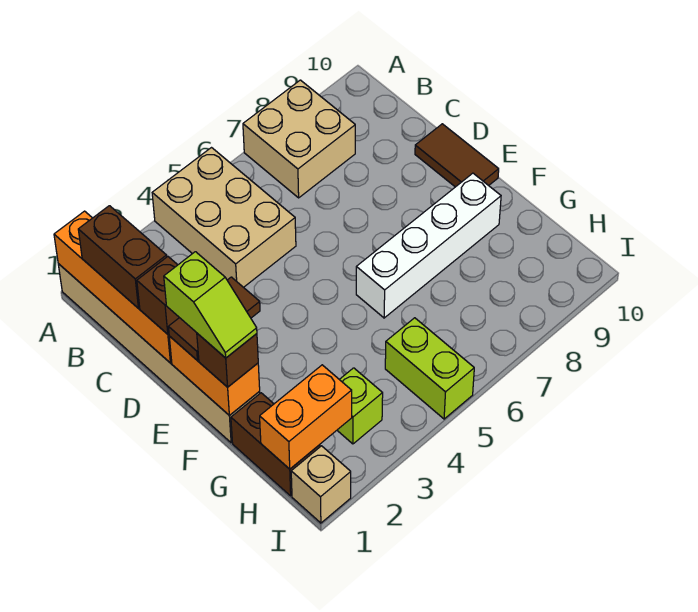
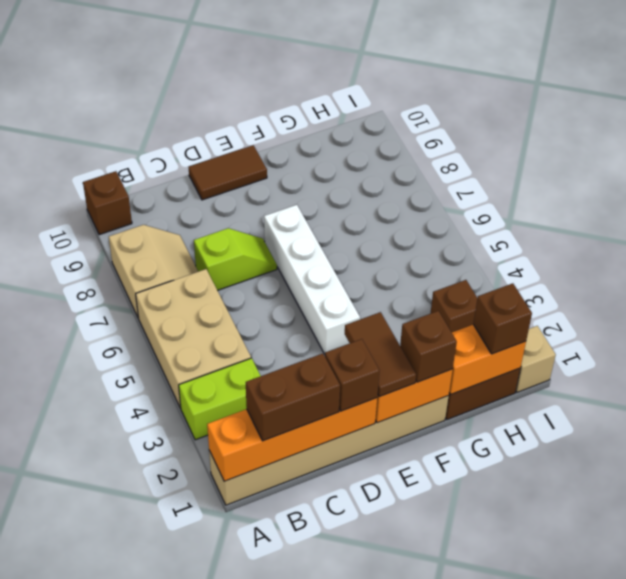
tan brick A4:C5 level 1 -> tan brick A4:B6 level 1
tan brick A7:B8 level 1 -> tan slope A7:B8 level 1 top A
none -> brown brick A10 level 1
lime slope E1:F1 level 4 top E -> lime slope C7:D7 level 1 top C
white brick F6:F9 level 1 -> white brick E4:E7 level 1
orange brick H1:H2 level 2 -> orange brick G1:H1 level 2
none -> brown brick H1 level 3
lime brick H3 level 1 -> brown brick H3 level 1
lime brick H5:I5 level 1 -> lime brick A3:B3 level 1

